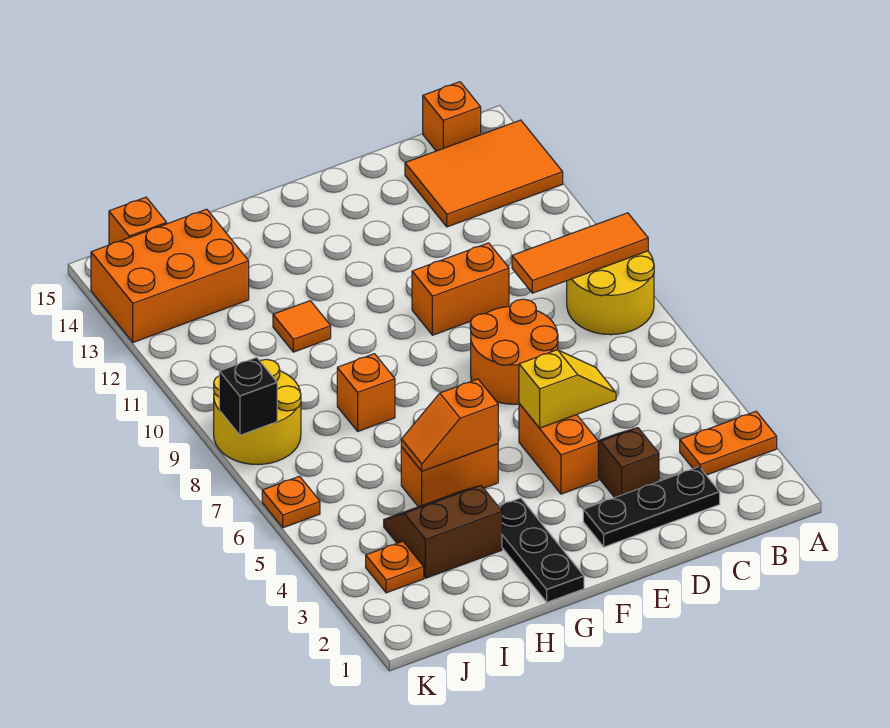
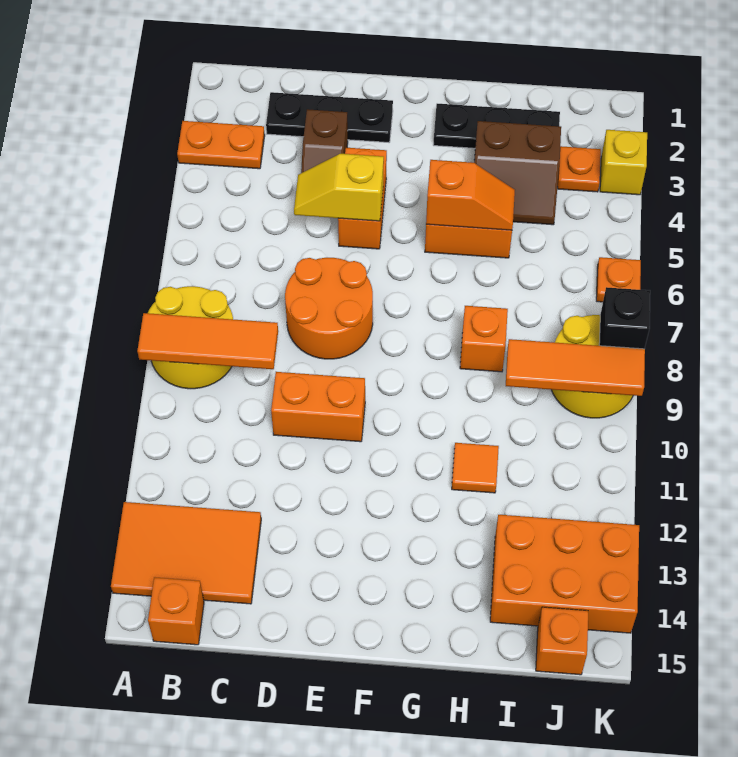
black plate G1:G3 level 1 -> black plate G2:I2 level 1
none -> orange tile I9:K9 level 2
none -> yellow brick K3 level 1

